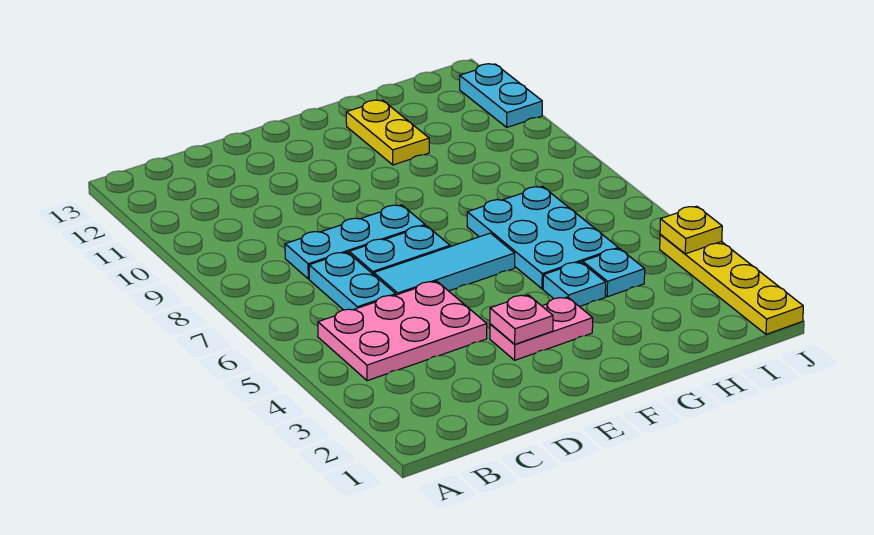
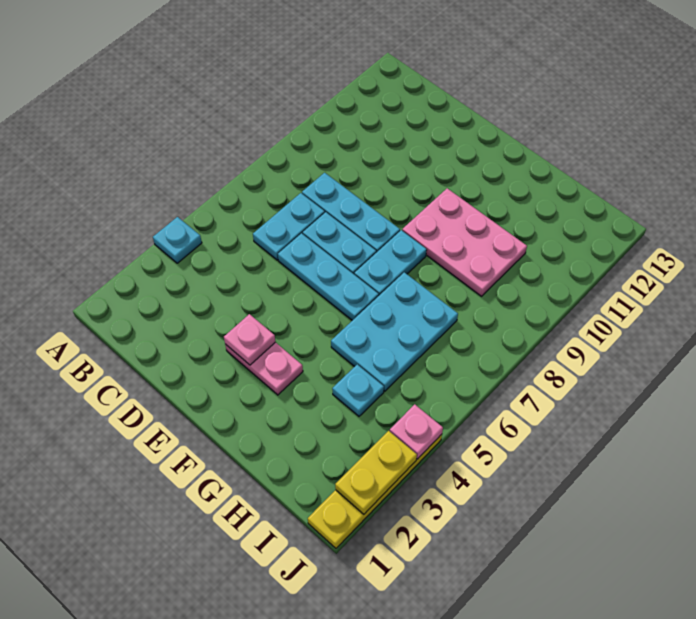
pink plate B4:D5 level 1 -> pink plate F9:H10 level 1
cyan tile D6:F6 level 1 -> cyan plate D6:F6 level 1
cyan plate G4 level 1 -> cyan plate A4 level 1
yellow plate G11:G12 level 1 -> yellow plate J2:J3 level 2
yellow plate J4 level 2 -> pink plate J4 level 2
cyan plate J11:J12 level 1 -> cyan plate F7:F8 level 1

